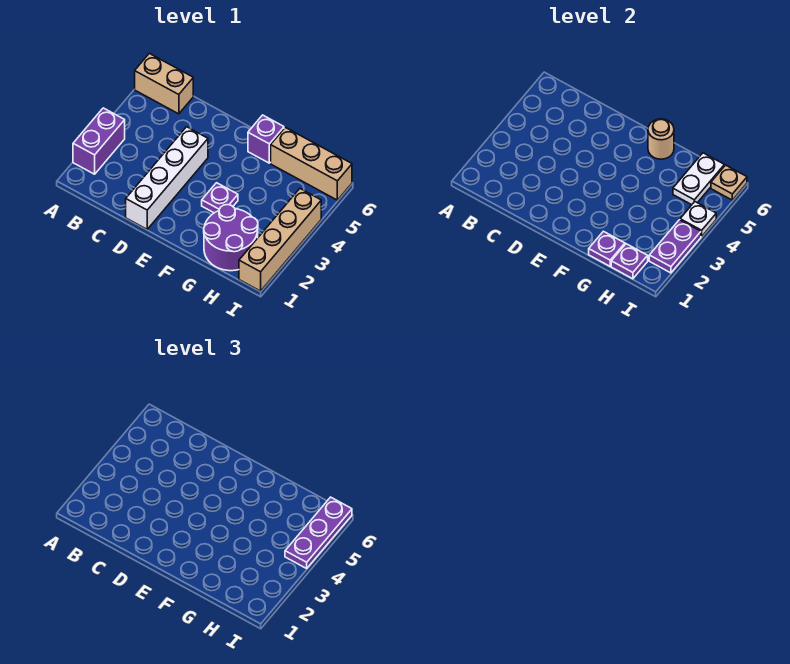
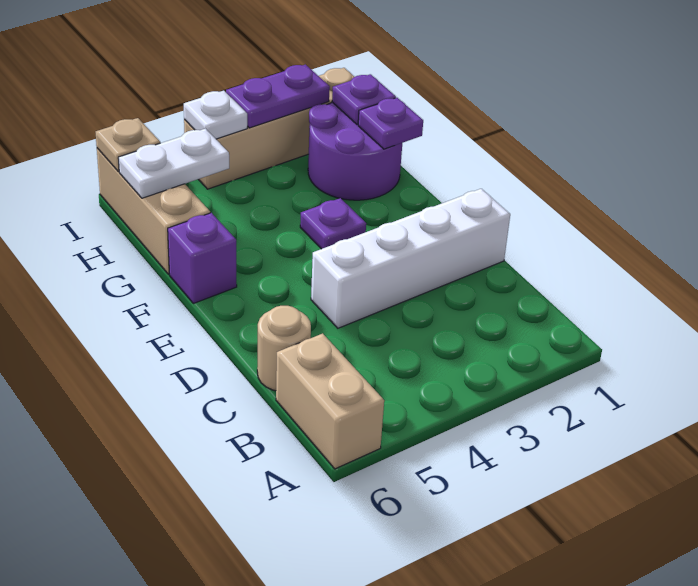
purple brick A2:A3 level 1 -> none
tan round brick F6 level 2 -> tan round brick C6 level 1
purple plate I4:I6 level 3 -> none

